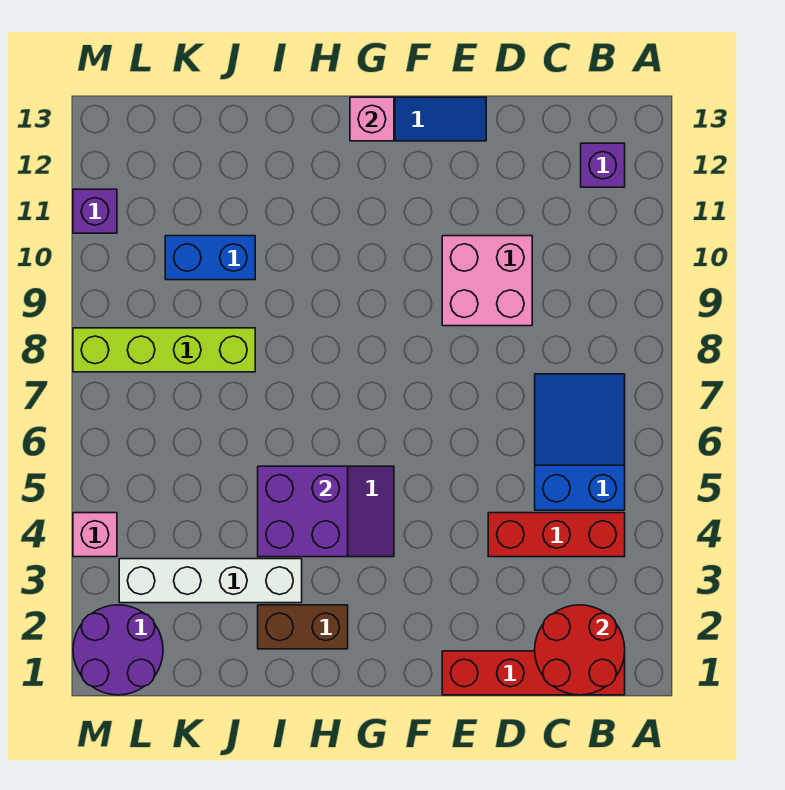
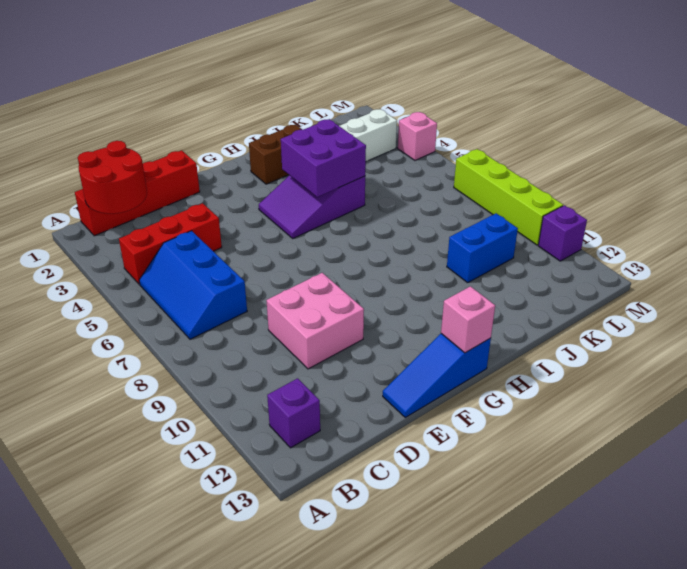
blue slope B5:C7 level 1 top 5 -> blue slope B5:C7 level 1 top C
lime brick J8:M8 level 1 -> lime brick M7:M10 level 1
purple round brick L1:M2 level 1 -> none

